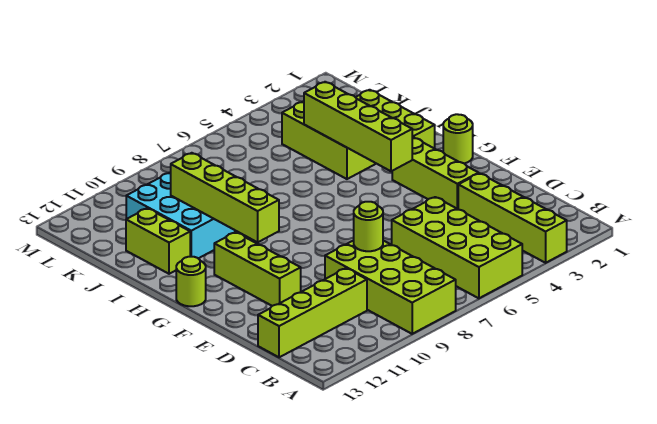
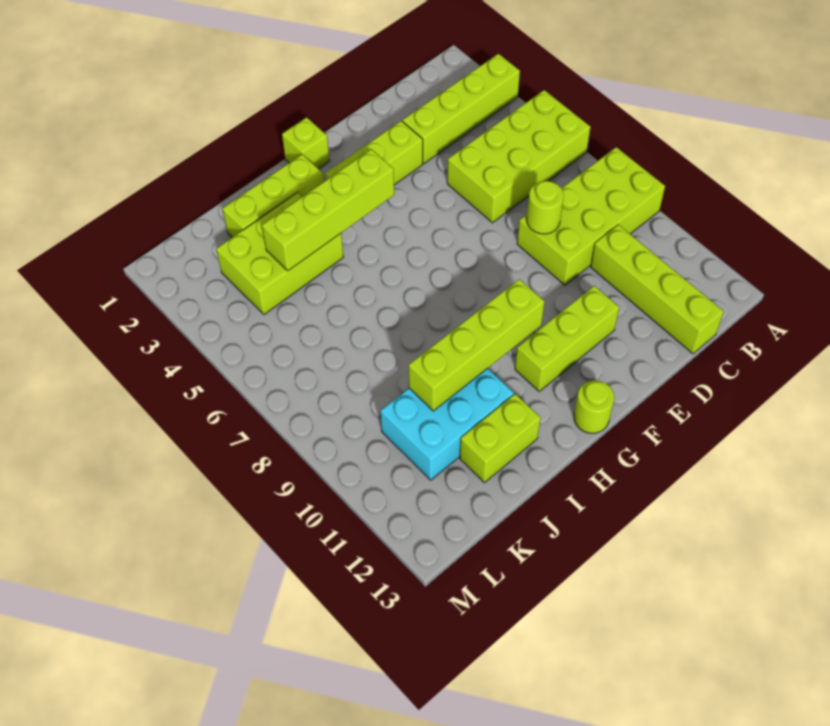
lime round brick G1 level 1 -> lime brick G1 level 1

